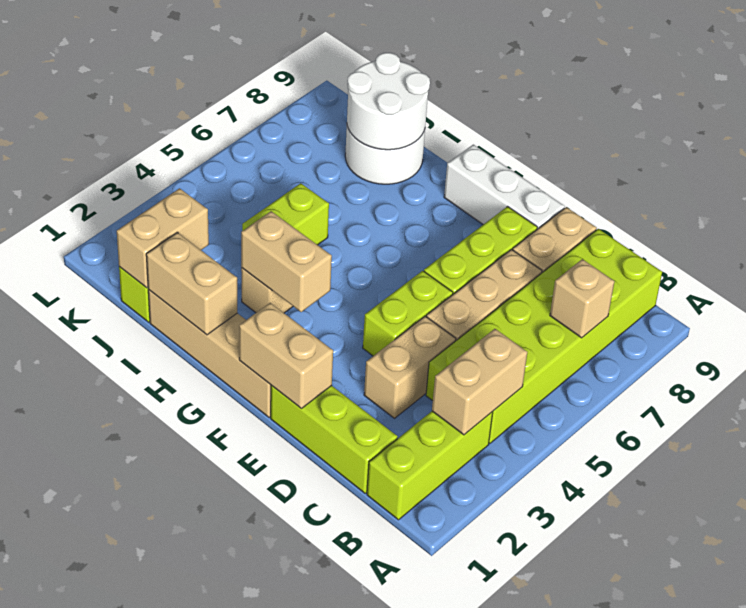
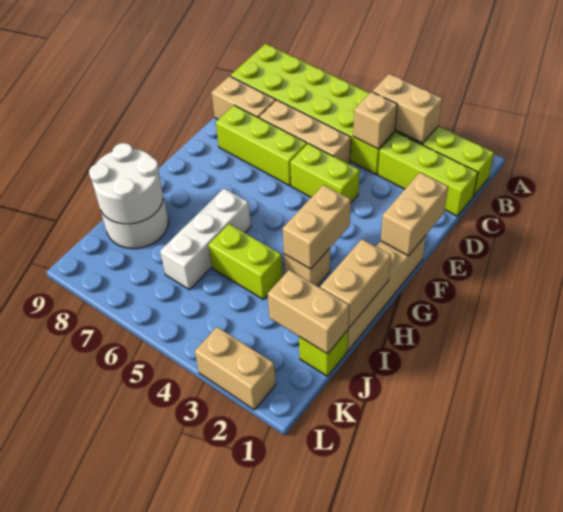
tan brick B7 level 2 -> tan brick C4 level 2
lime brick C1:E1 level 1 -> lime brick C1:C3 level 1
tan brick D3:D4 level 1 -> tan brick L2:L3 level 1
white brick E9:G9 level 1 -> white brick H6:J6 level 1

